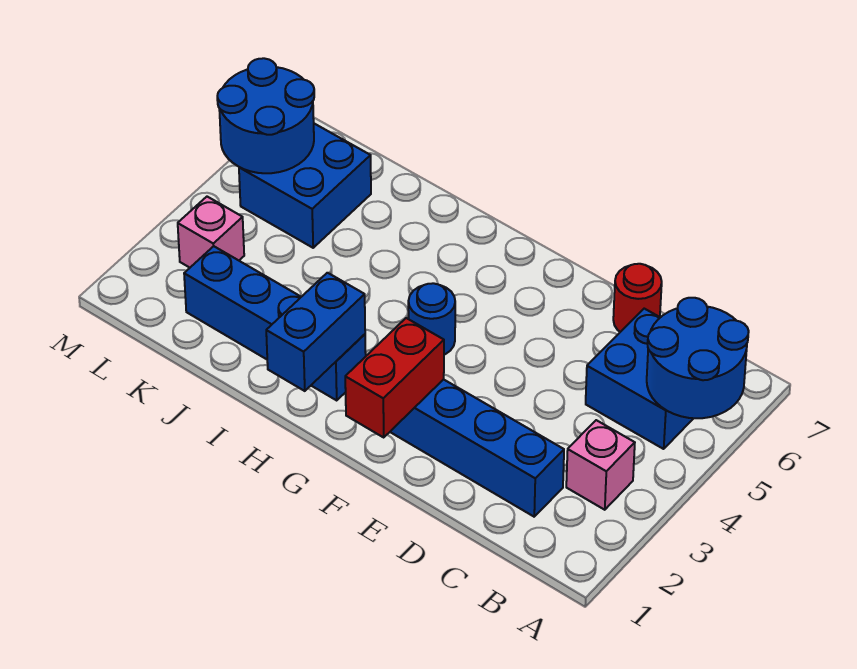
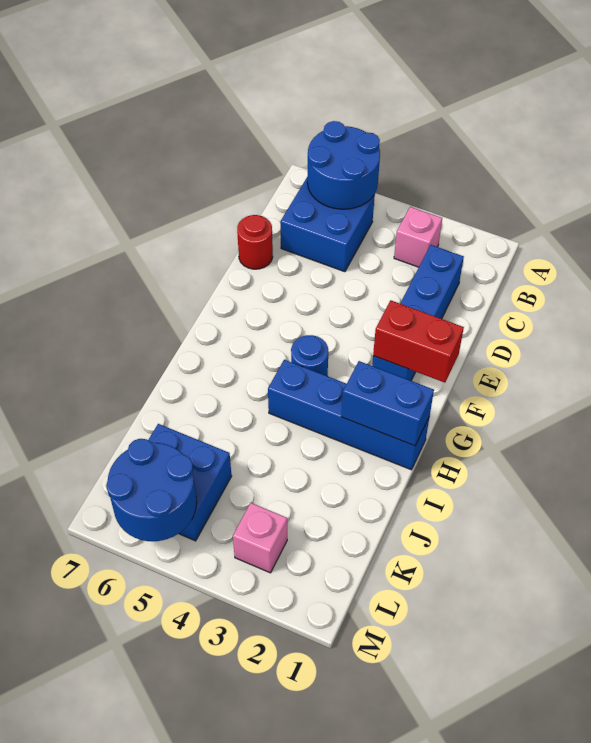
blue brick H2:K2 level 1 -> blue brick H1:H4 level 1

